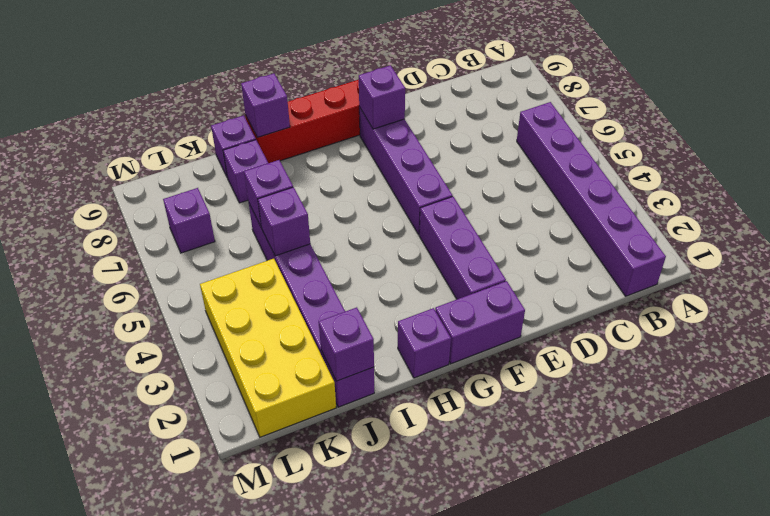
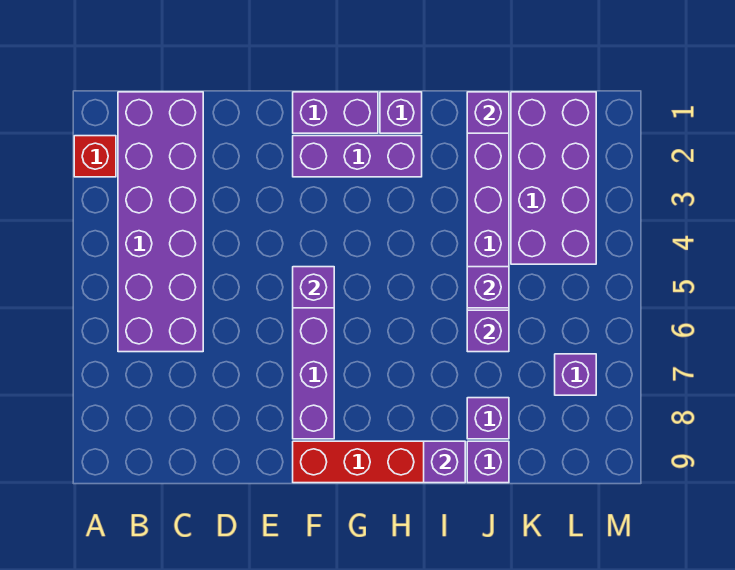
none -> red brick A2 level 1
purple brick B1:B6 level 1 -> purple brick B1:C6 level 1
purple brick F2:F4 level 1 -> purple brick F2:H2 level 1
purple brick F8 level 2 -> purple brick F5 level 2
yellow brick K1:L4 level 1 -> purple brick K1:L4 level 1

